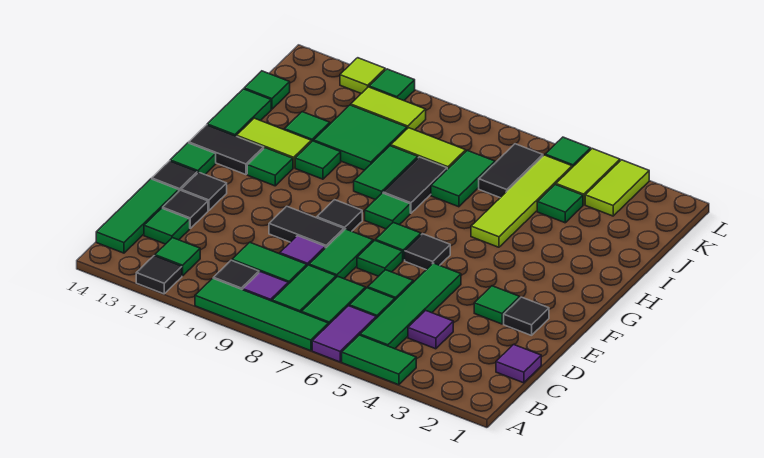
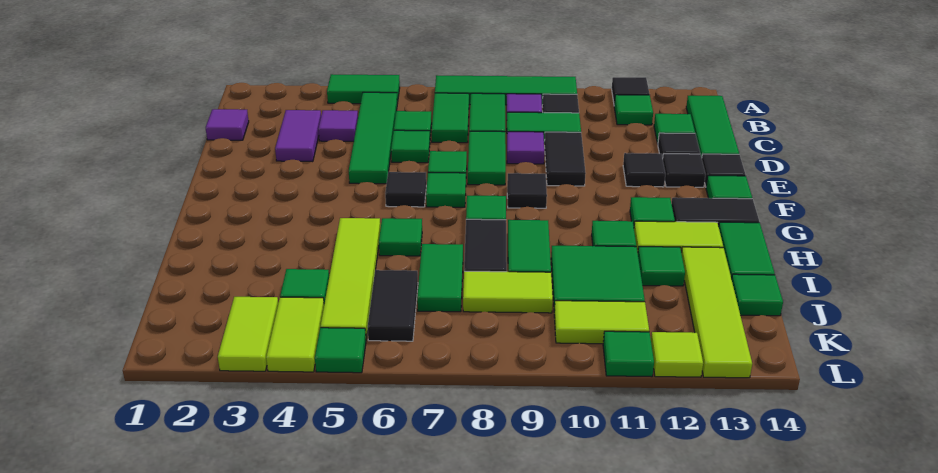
purple tile A6:B6 level 1 -> purple tile C3:D3 level 1
black tile E2 level 1 -> black tile E12 level 1
green tile E3 level 1 -> green tile H6 level 1
black tile E9:E10 level 1 -> black tile D10:E10 level 1
none -> lime tile I13:L13 level 1

